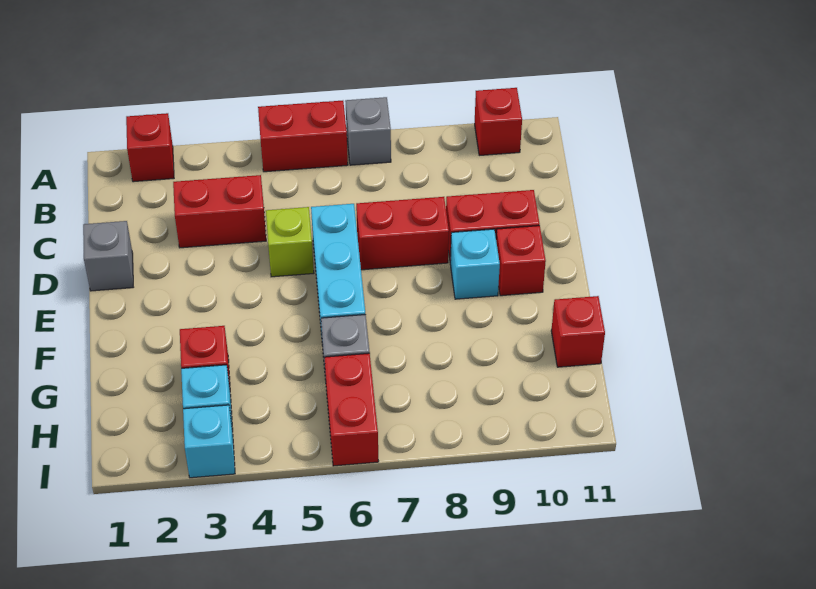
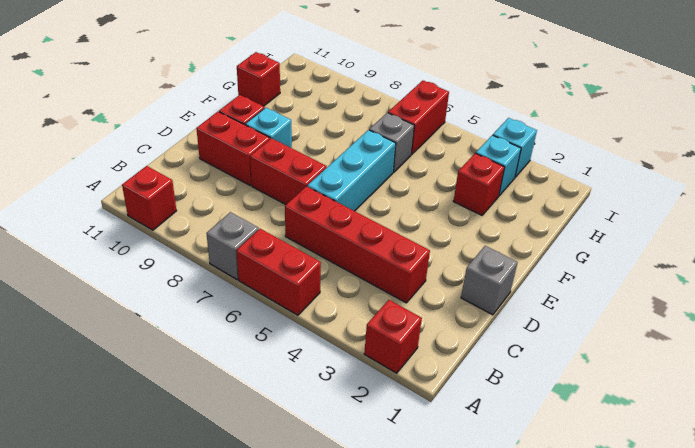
red brick C3:C4 level 1 -> red brick C3:C6 level 1
lime brick D5 level 1 -> none

